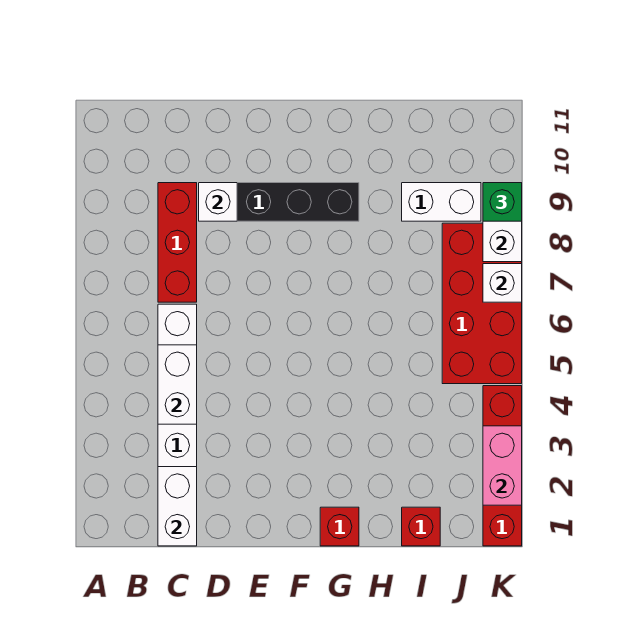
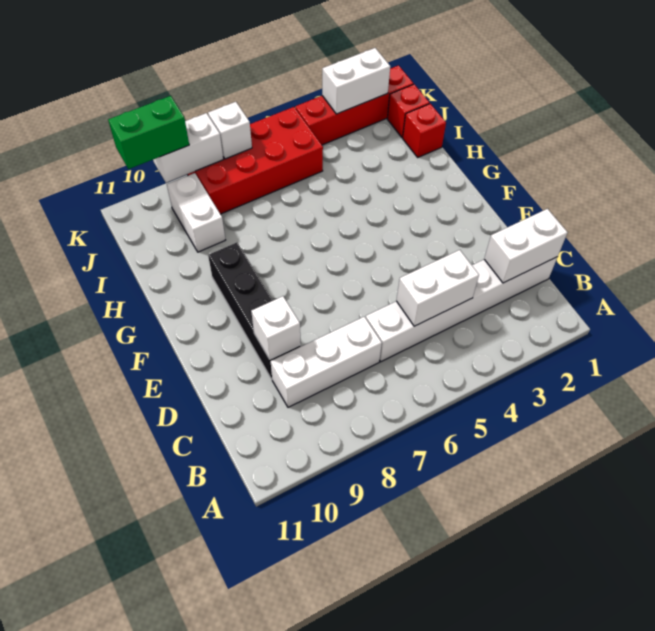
red brick C7:C9 level 1 -> white brick C7:C9 level 1
red brick G1 level 1 -> red brick J1 level 1
pink brick K2:K3 level 2 -> white brick K2:K3 level 2
green brick K9 level 3 -> green brick K9:K10 level 3

